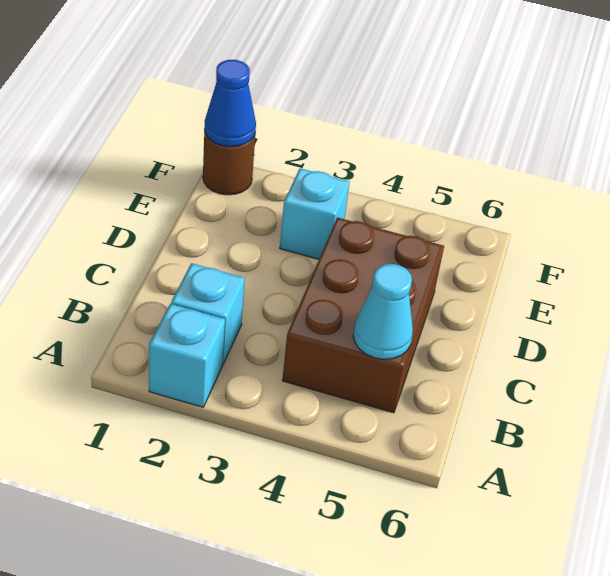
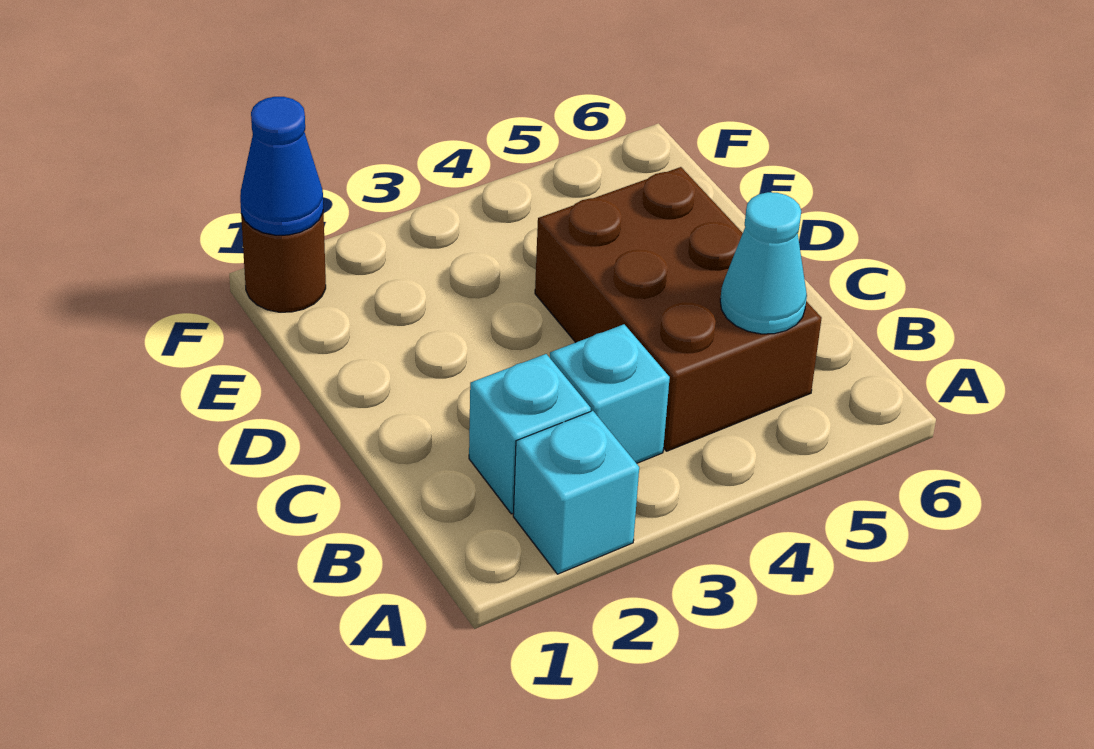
cyan brick E3 level 1 -> cyan brick B3 level 1

